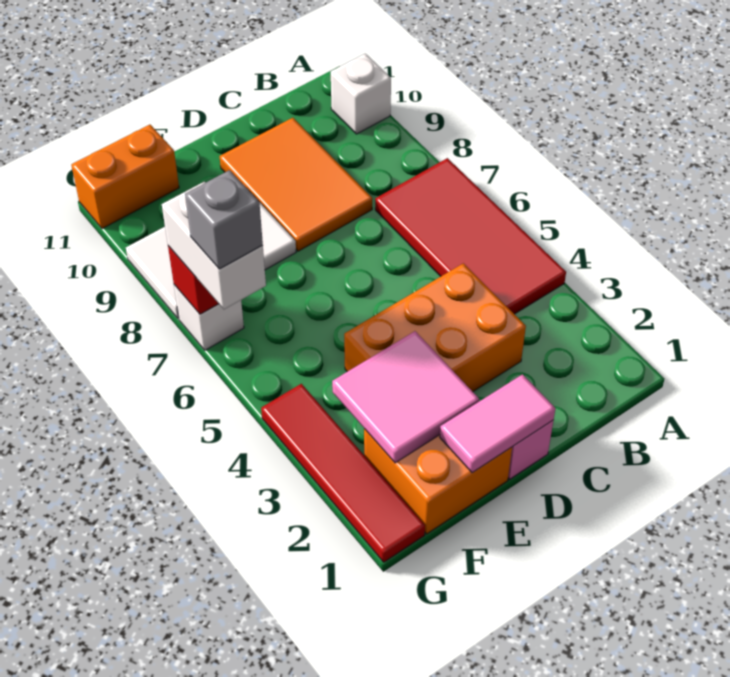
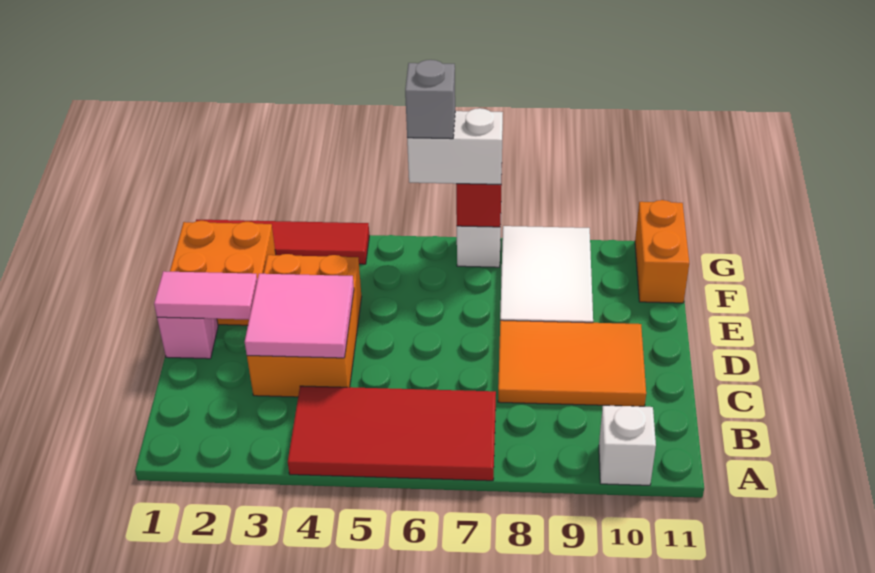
pink tile D1:E1 level 2 -> pink tile D1:D2 level 2
pink tile E2:F3 level 2 -> pink tile C3:D4 level 2

